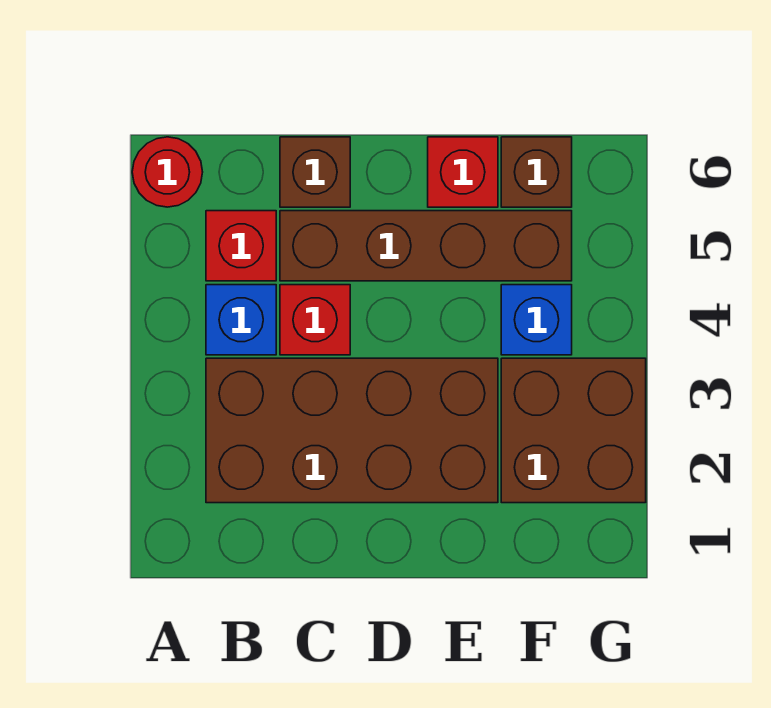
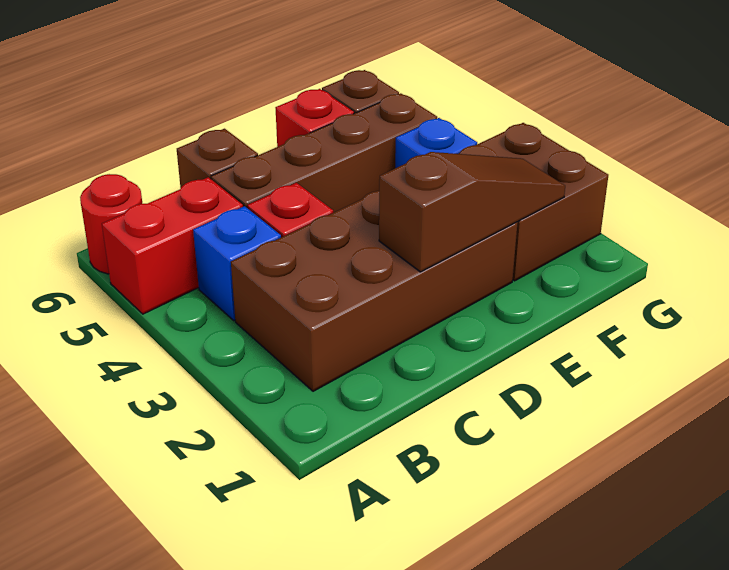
red brick B5 level 1 -> red brick A5:B5 level 1
none -> brown slope D2:F2 level 2 top D

